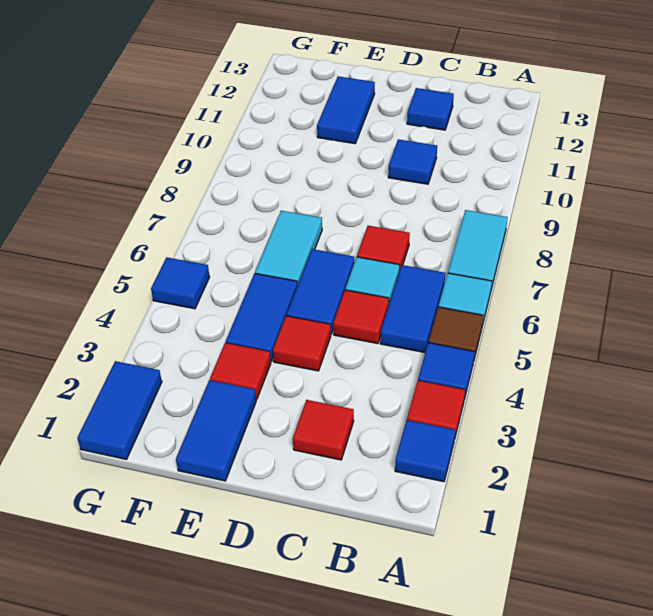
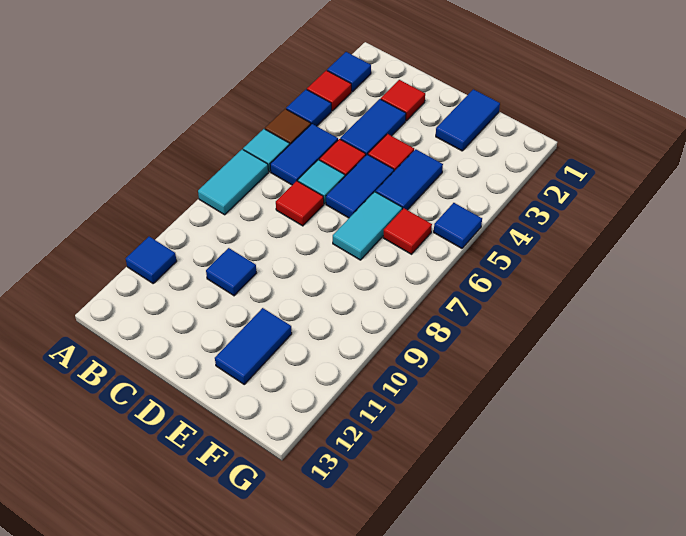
blue tile C12 level 1 -> blue tile A11 level 1
red tile E3 level 1 -> red tile F6 level 1
blue tile G1:G2 level 1 -> blue tile C3:C4 level 1

